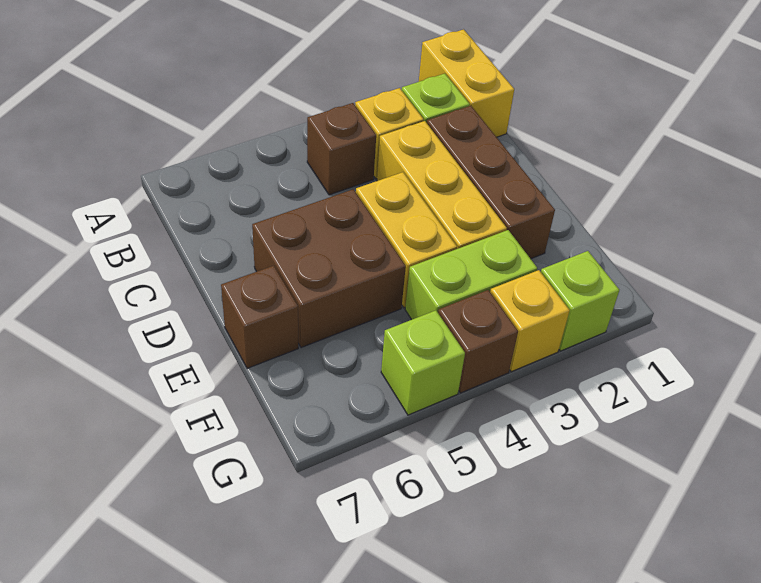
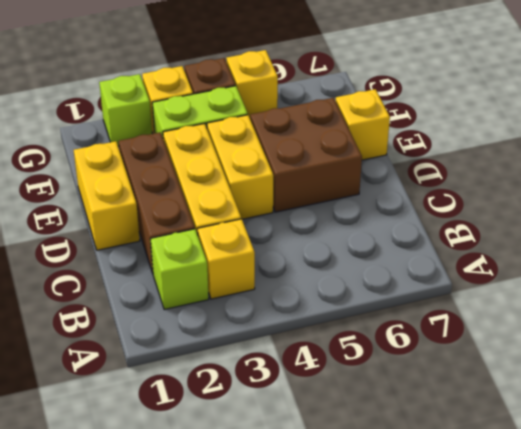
yellow brick A1:B1 level 1 -> yellow brick D1:E1 level 1
brown brick B4 level 1 -> none
brown brick E7 level 1 -> yellow brick E7 level 1
lime brick G5 level 1 -> yellow brick G5 level 1

